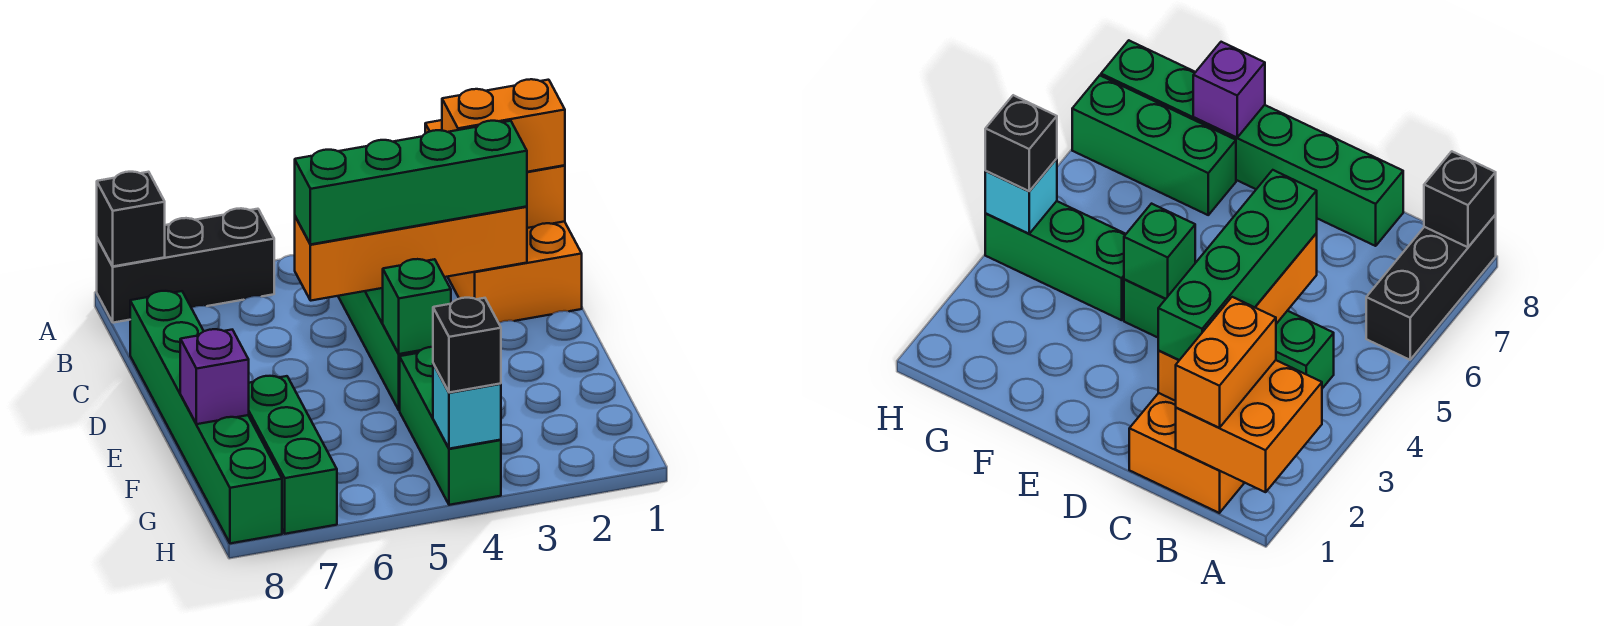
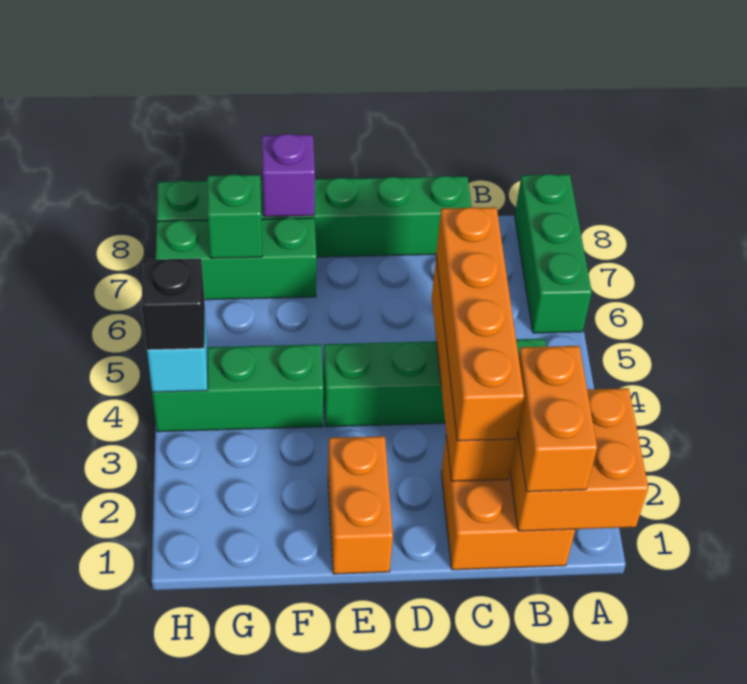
black brick A6:A8 level 1 -> green brick A6:A8 level 1
black brick A8 level 2 -> none
green brick C2:C5 level 3 -> orange brick C2:C5 level 3
none -> orange brick E1:E2 level 1
green brick E4 level 2 -> green brick G7 level 2

